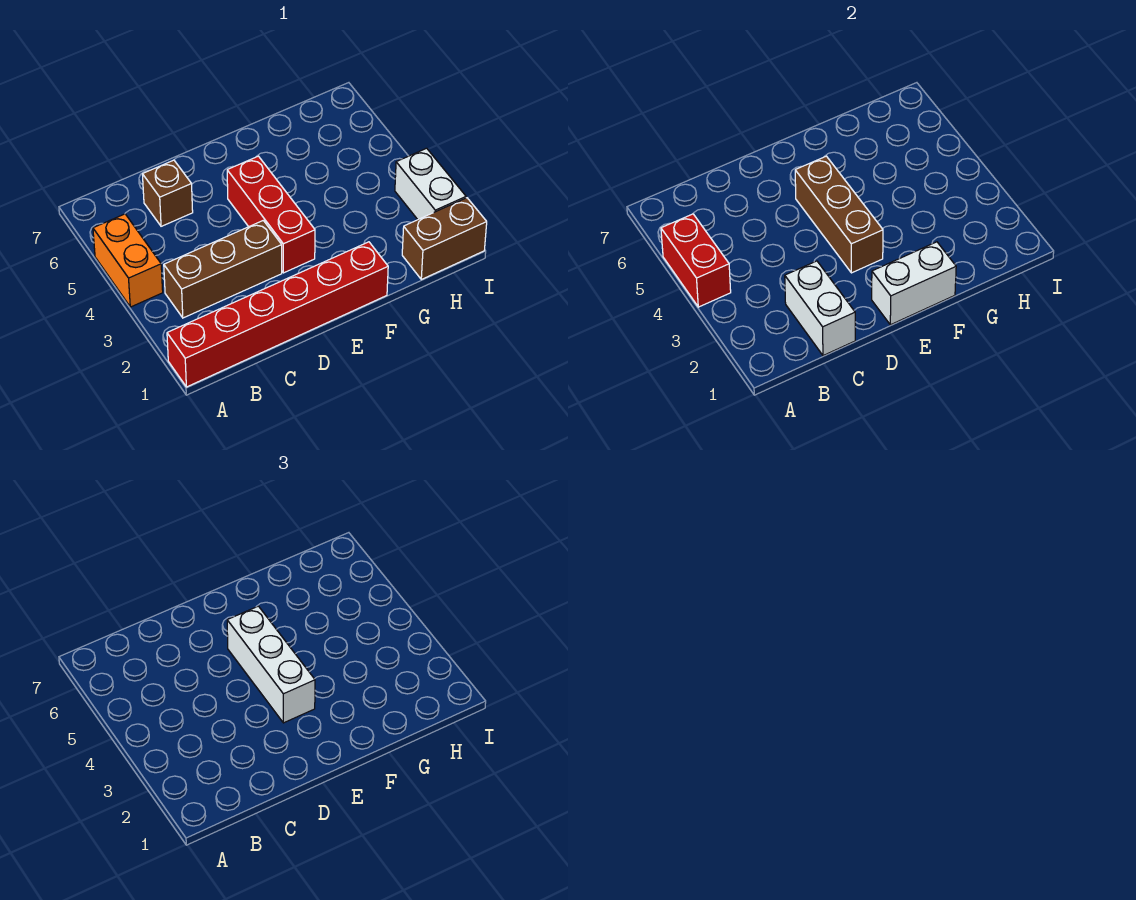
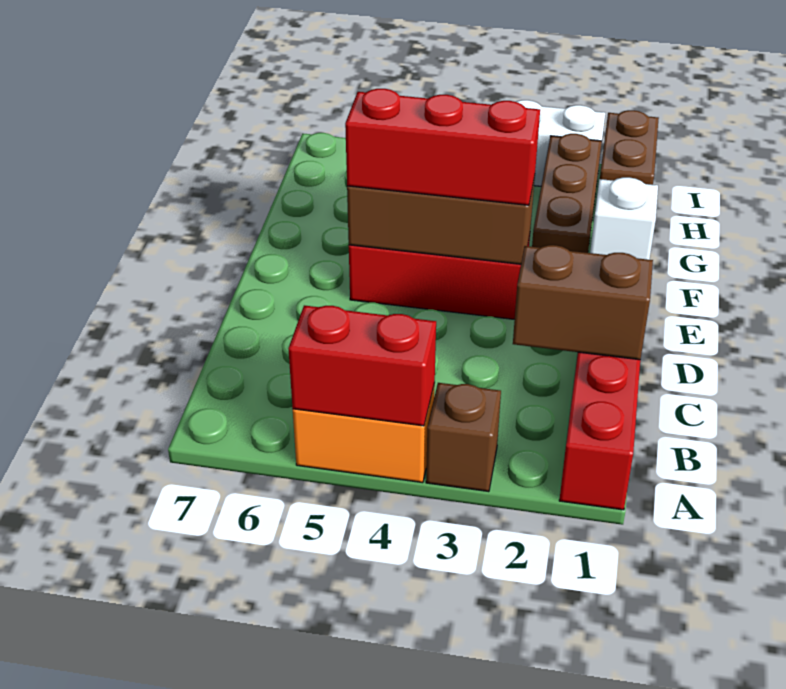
brown brick B3:D3 level 1 -> brown brick F2:H2 level 1
white brick C1:C2 level 2 -> brown brick C1:C2 level 2
brown brick C6 level 1 -> brown brick A3 level 1
white brick E1:F1 level 2 -> white brick E1 level 2
white brick E3:E5 level 3 -> red brick E3:E5 level 3

